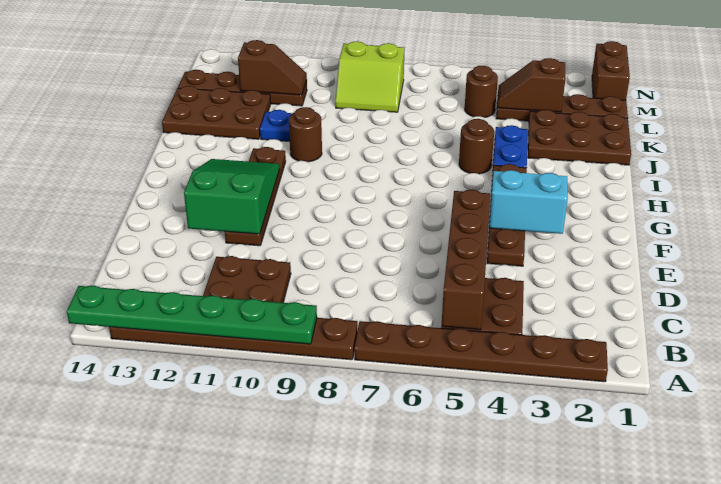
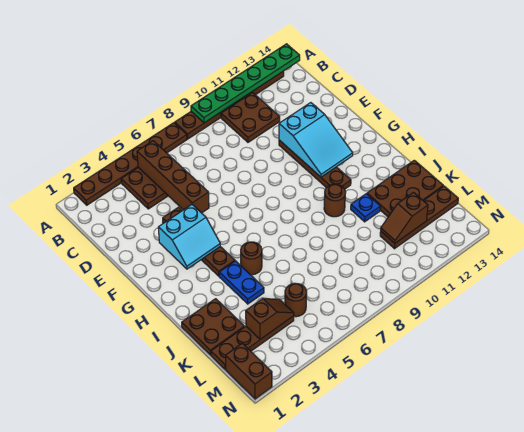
green slope E11:G12 level 2 top E -> cyan slope E11:G12 level 2 top E
brown plate J1:K3 level 1 -> brown plate J1:K2 level 1
lime slope L8:M9 level 1 top M -> none

